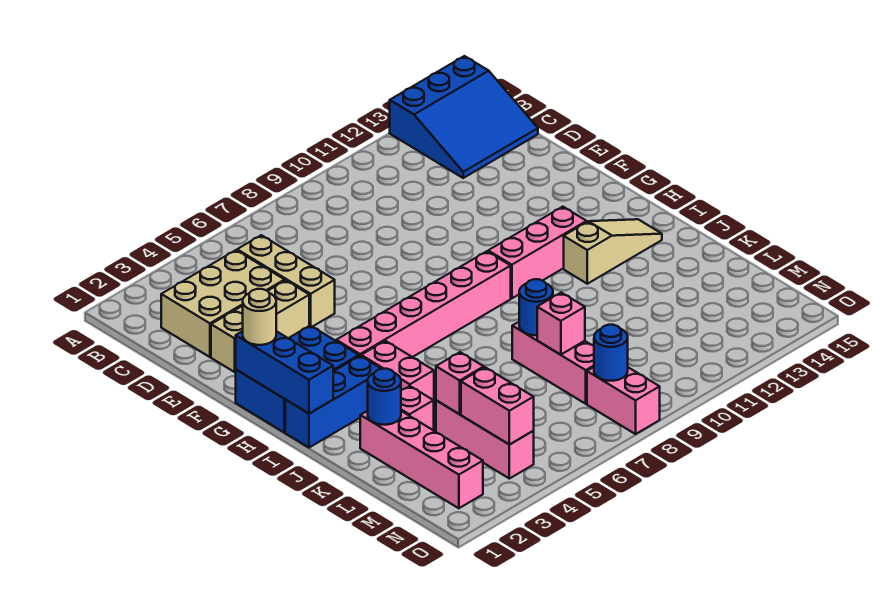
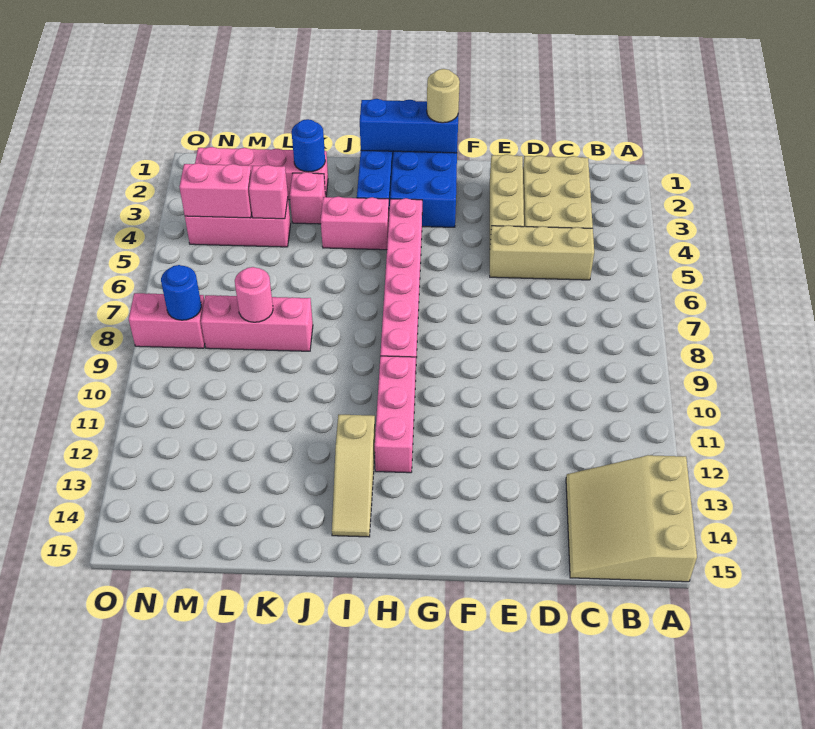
blue slope A13:C15 level 1 top A -> tan slope A13:C15 level 1 top A
blue round brick K8 level 2 -> none
pink brick L8 level 2 -> pink round brick L8 level 2

